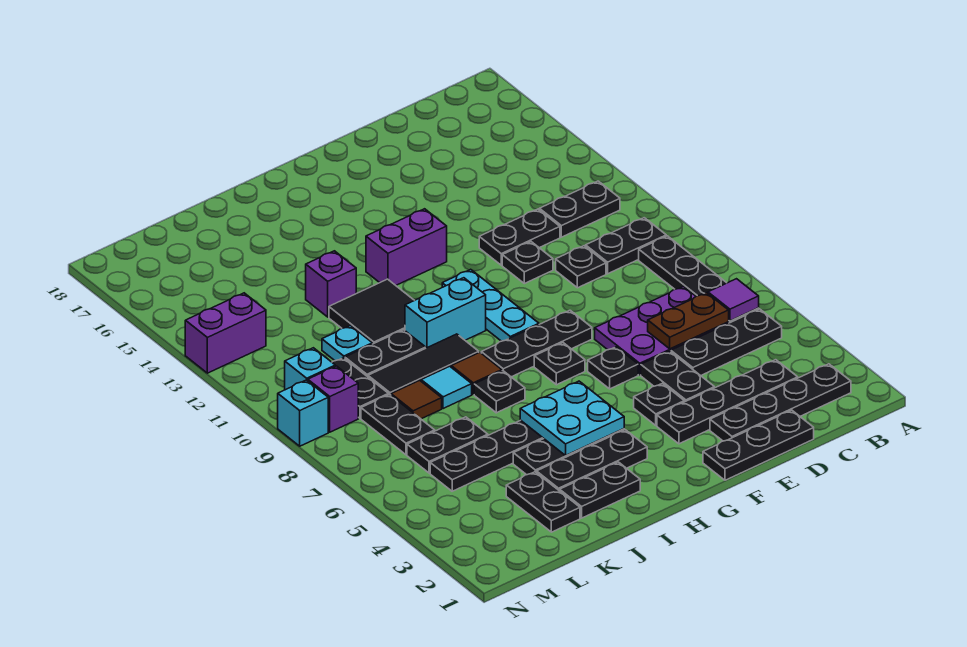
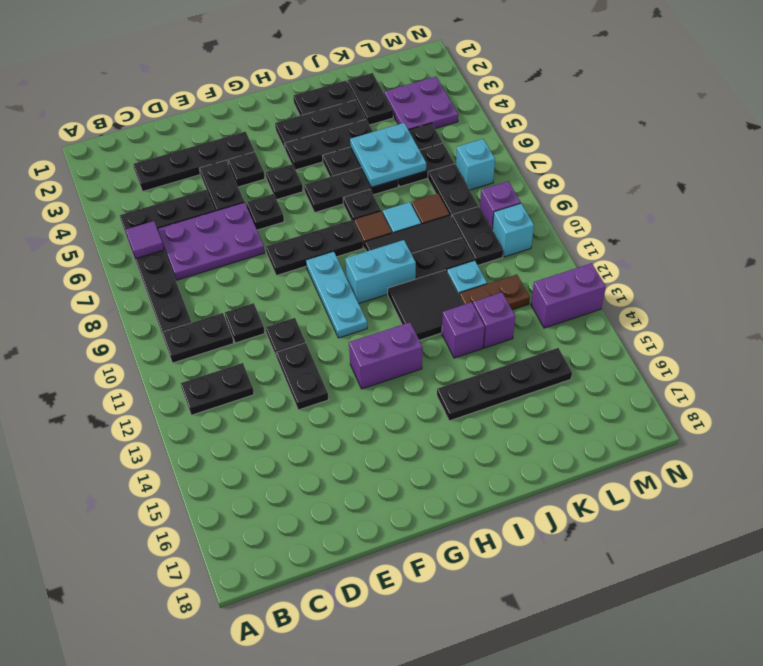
black plate B2:E2 level 1 -> black plate I15:L15 level 1
brown plate C6:D6 level 2 -> brown plate K12:L12 level 1
black plate D1:F1 level 1 -> black plate H6:J6 level 1
black plate D12:E12 level 1 -> black plate E12:E13 level 1
black plate G7 level 1 -> black plate G5 level 1
cyan plate H4:I5 level 2 -> cyan plate J5:K6 level 2
none -> purple brick K13 level 1
none -> purple plate L3:M4 level 1
cyan brick N9 level 1 -> cyan brick M7 level 1

